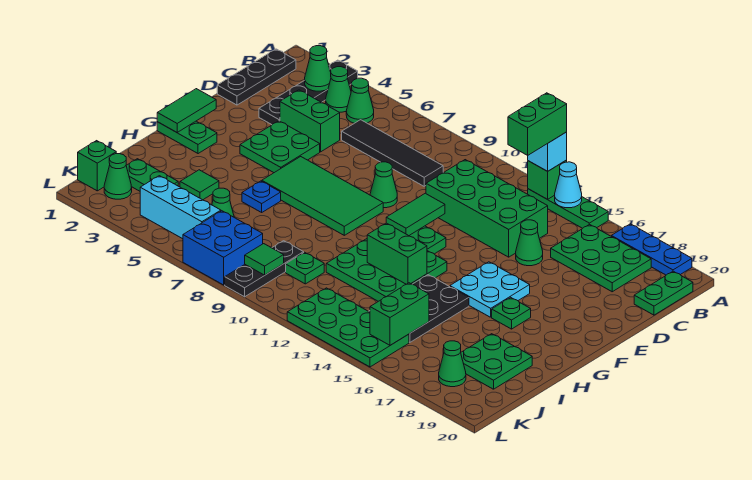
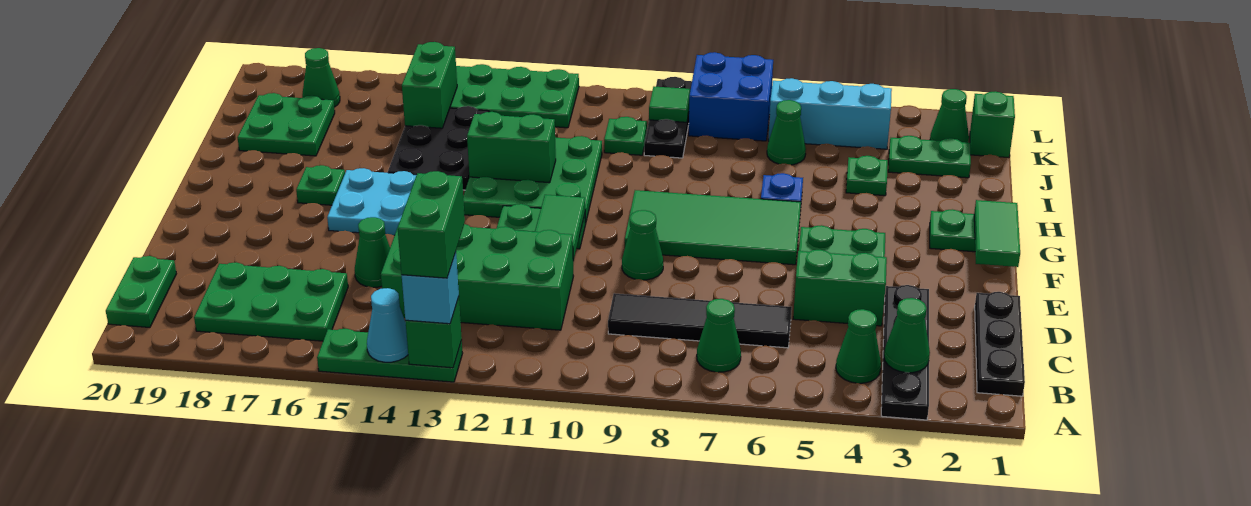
blue plate A17:A19 level 1 -> none
green cone B5 level 1 -> green cone B7 level 1
green tile I4 level 1 -> green plate I4 level 1

